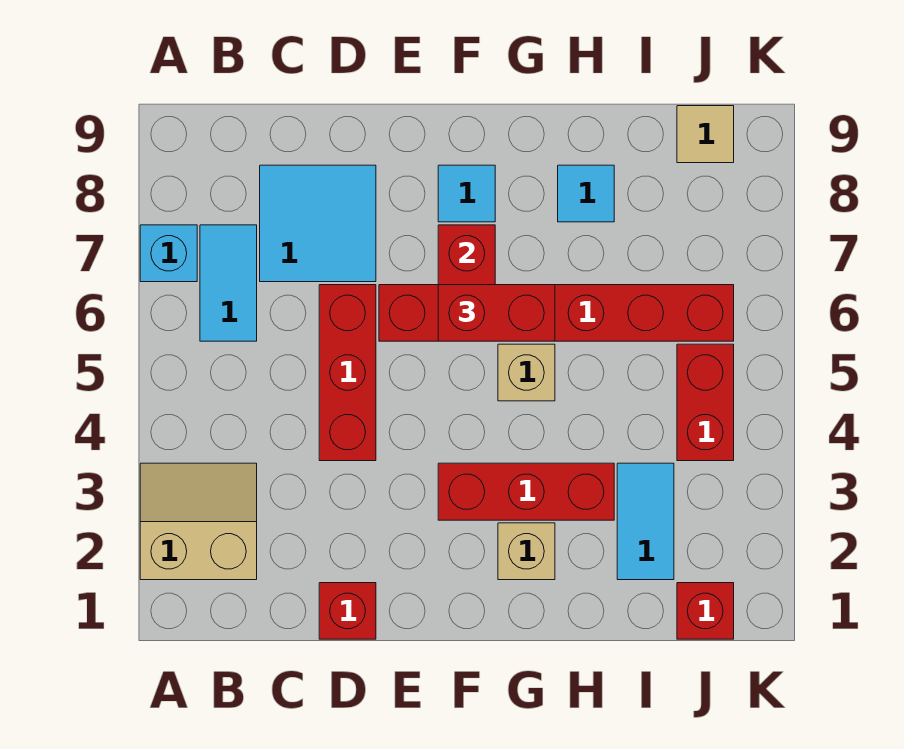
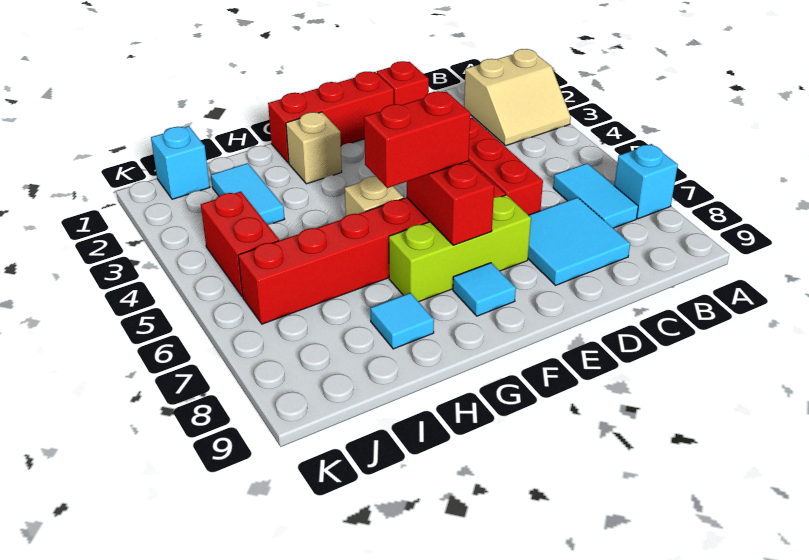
none -> lime brick E7:G7 level 1
red brick F3:H3 level 1 -> red brick E1:G1 level 1
red brick J1 level 1 -> cyan brick J1 level 1
tan tile J9 level 1 -> none

